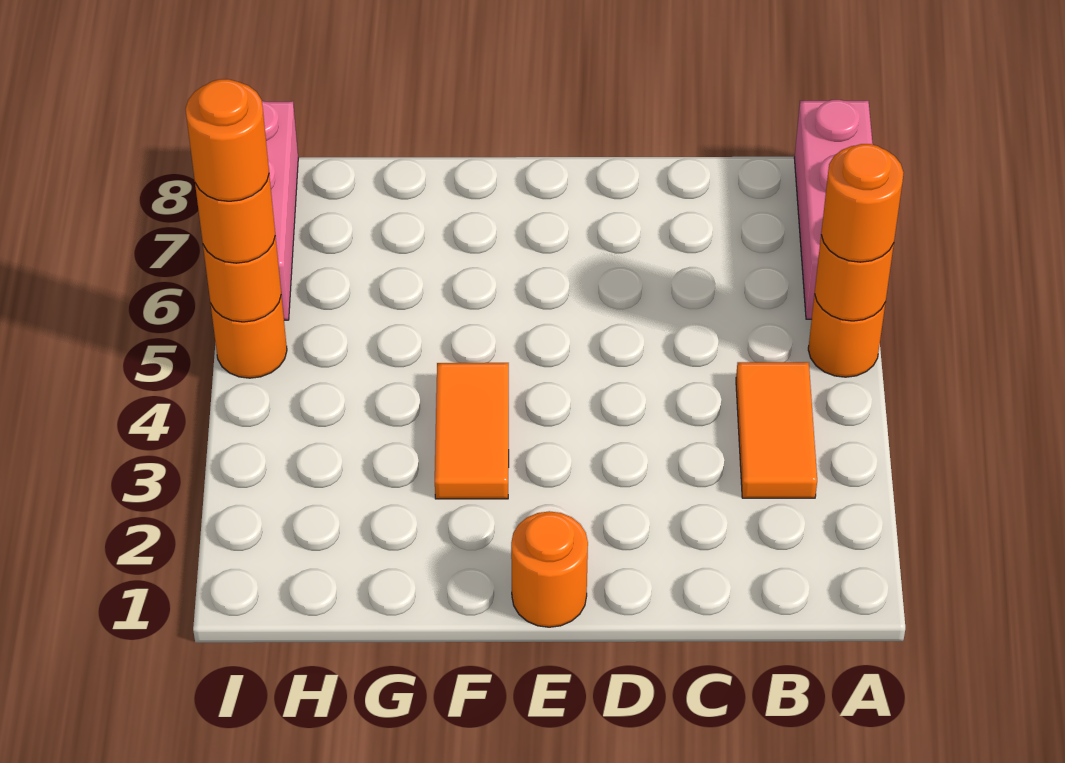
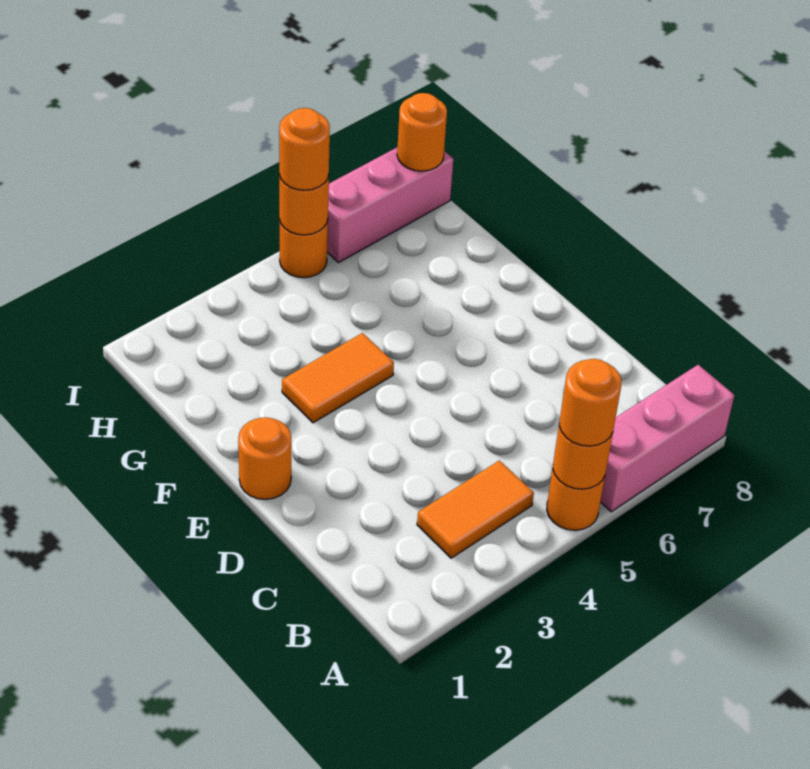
orange round brick I5 level 4 -> orange round brick I8 level 2

